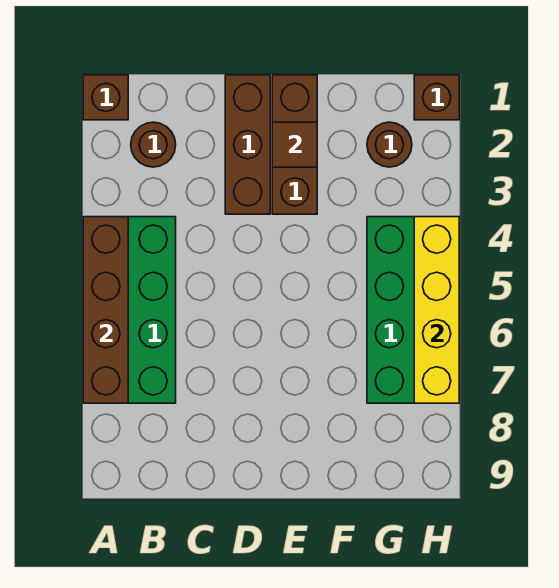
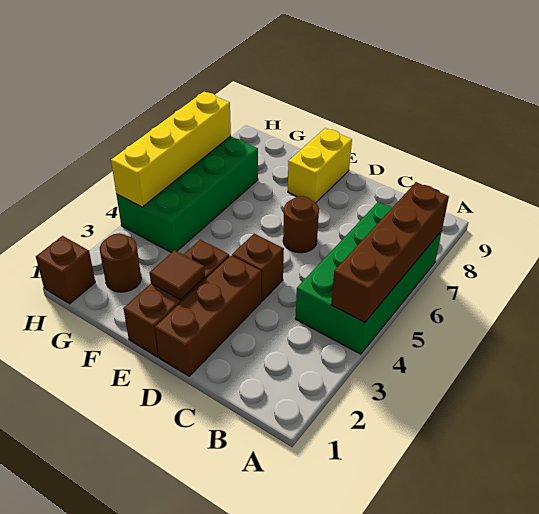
brown brick A1 level 1 -> brown brick D4 level 1
brown round brick B2 level 1 -> brown round brick D6 level 1
none -> yellow brick E8:E9 level 1

